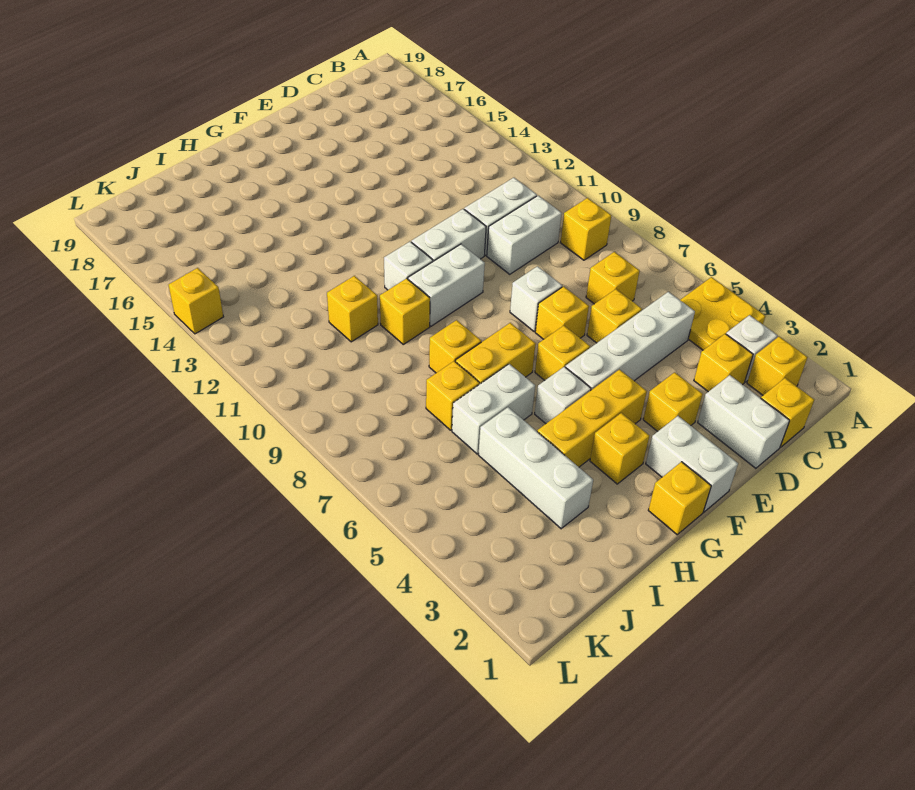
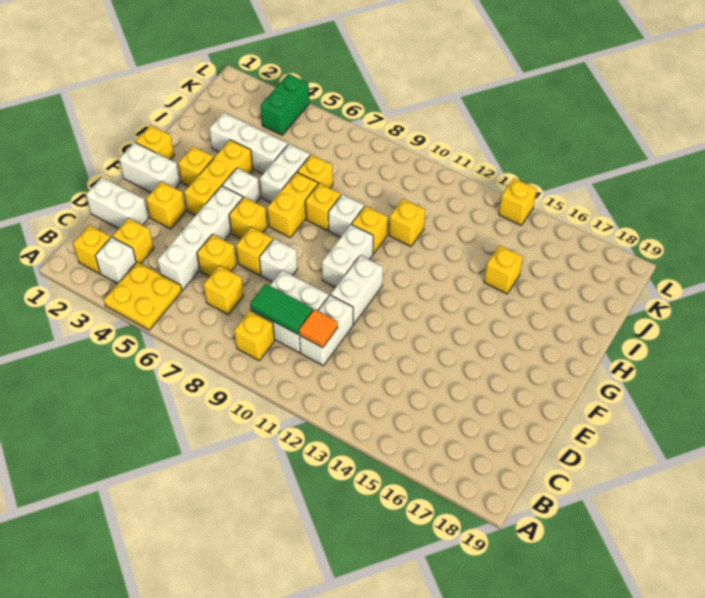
yellow brick C1 level 1 -> yellow brick I15 level 1
none -> green tile C9:C10 level 2
white brick C10:D10 level 1 -> white brick C9:D10 level 1
none -> orange tile C11 level 2
white brick G11 level 1 -> white brick H9 level 1
none -> green brick K4:L4 level 1

